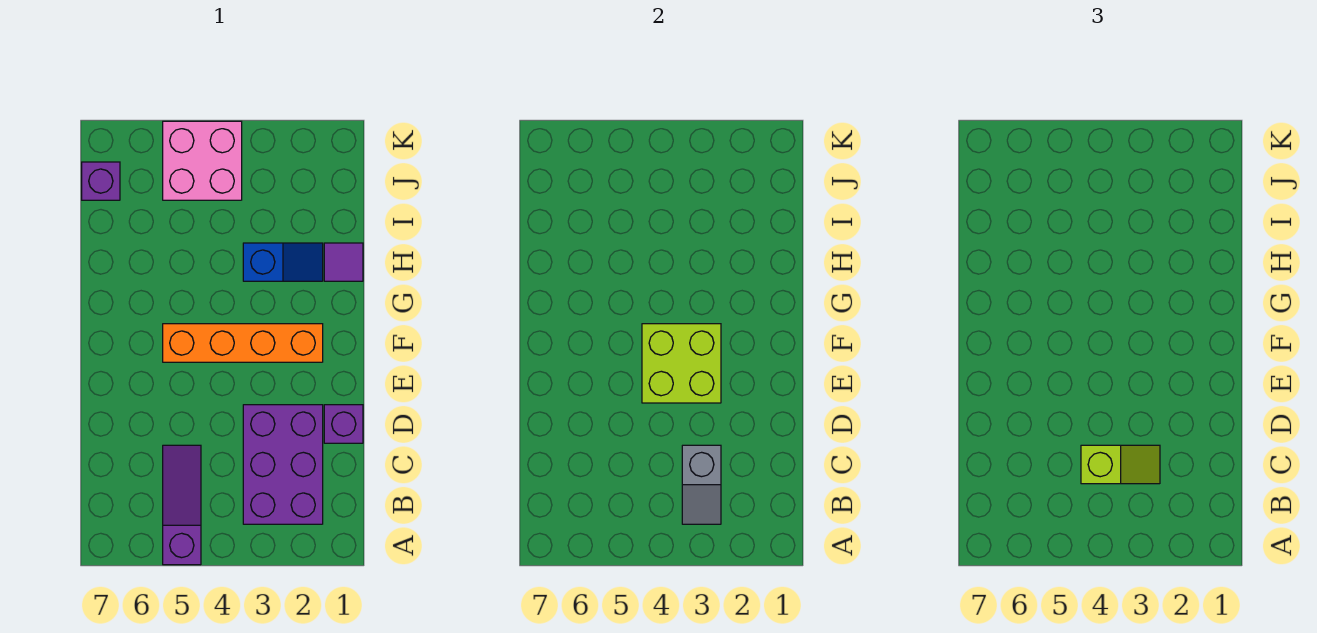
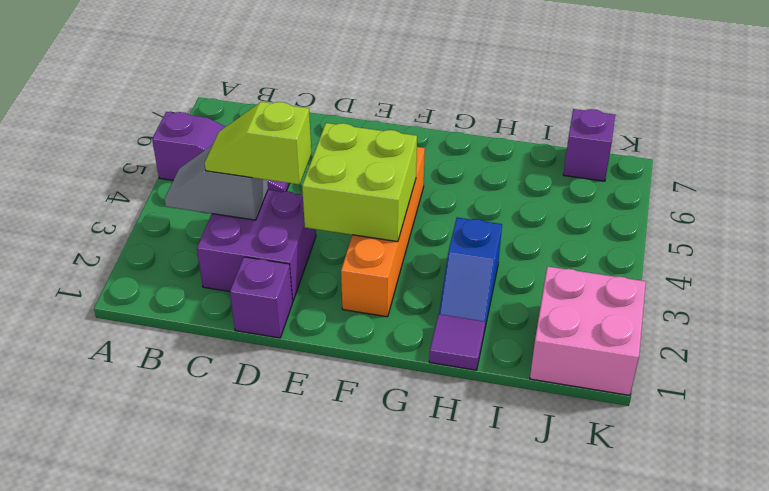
purple brick B2:D3 level 1 -> purple brick C2:D3 level 1
lime slope C3:C4 level 3 top 4 -> lime slope C3:D3 level 3 top D
pink brick J4:K5 level 1 -> pink brick J1:K2 level 1

